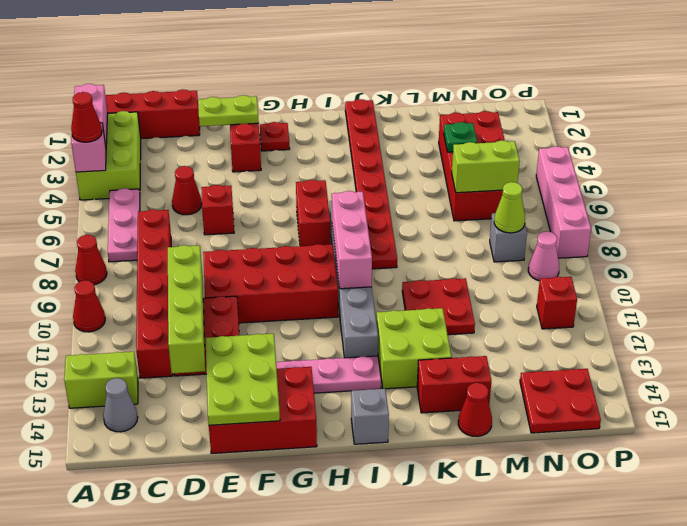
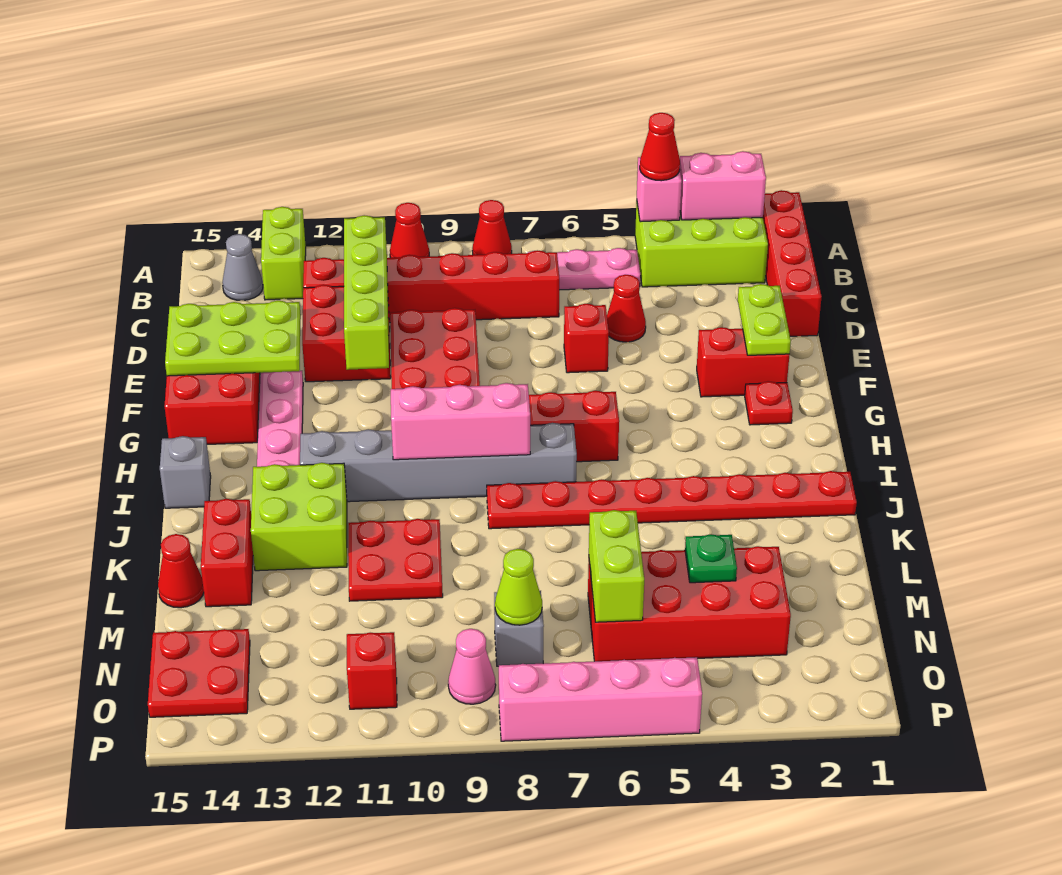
lime brick D10:D13 level 2 -> lime brick C11:F11 level 2

